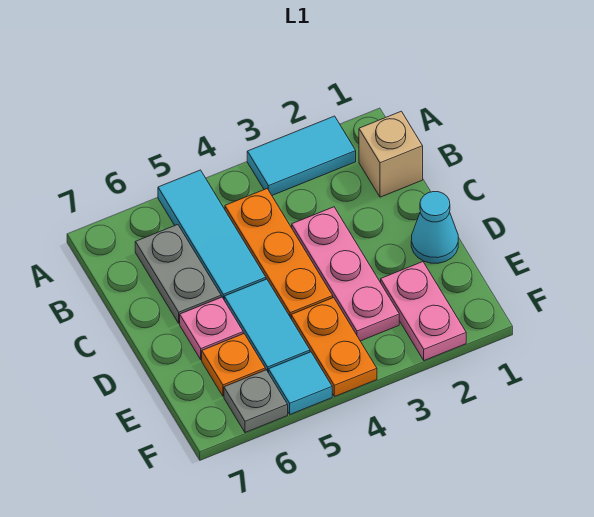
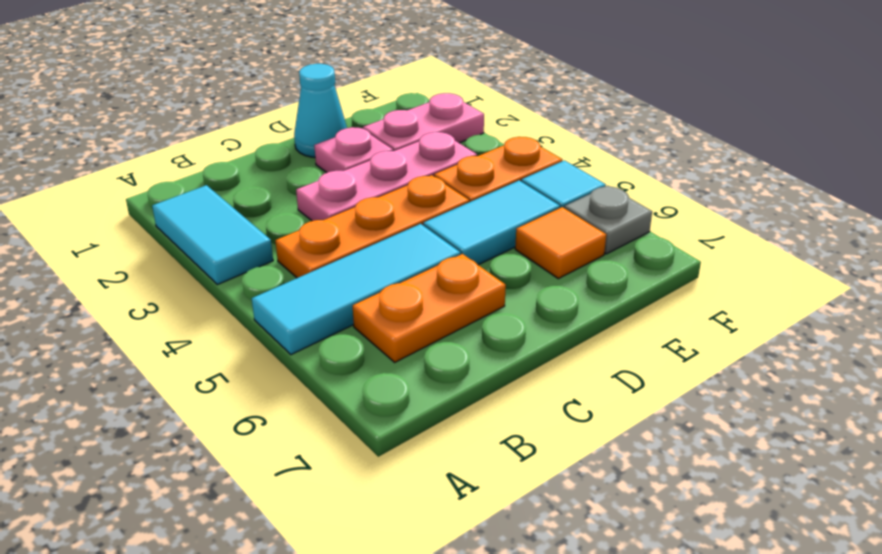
tan brick B1 level 1 -> none
grey plate B6:C6 level 1 -> orange plate B6:C6 level 1
pink plate D6 level 1 -> pink plate D2 level 1
orange plate E6 level 1 -> orange tile E6 level 1

